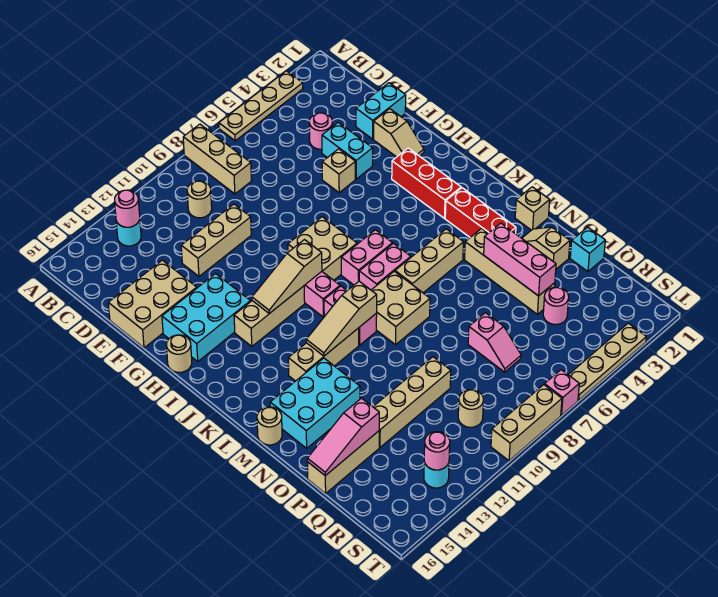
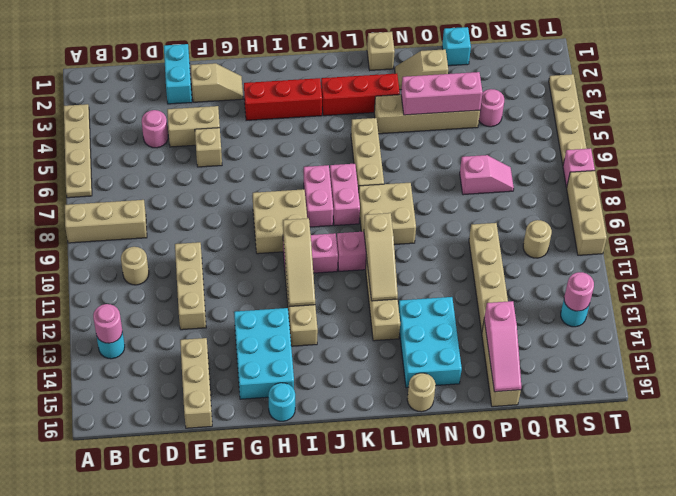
cyan brick E4:F4 level 1 -> tan brick E4:F4 level 1
tan brick E14:F16 level 1 -> tan brick E14:E16 level 1
tan round brick H16 level 1 -> cyan round brick H16 level 1

